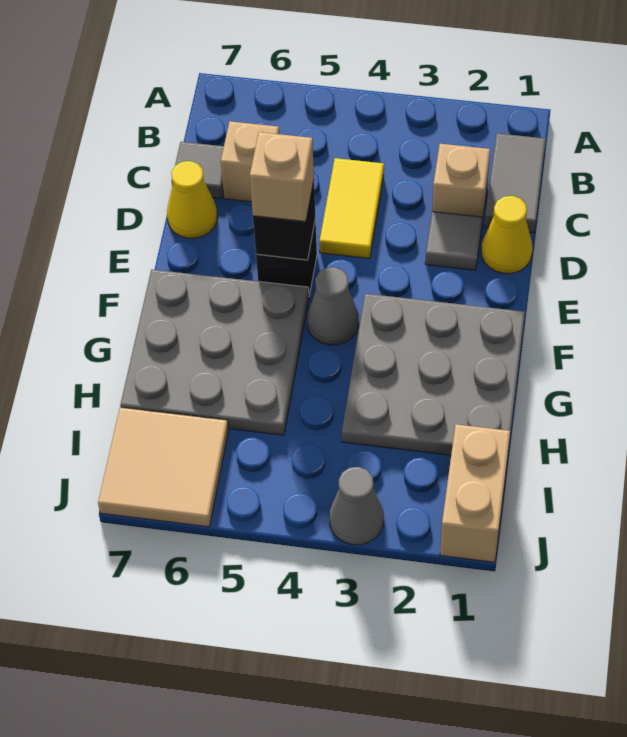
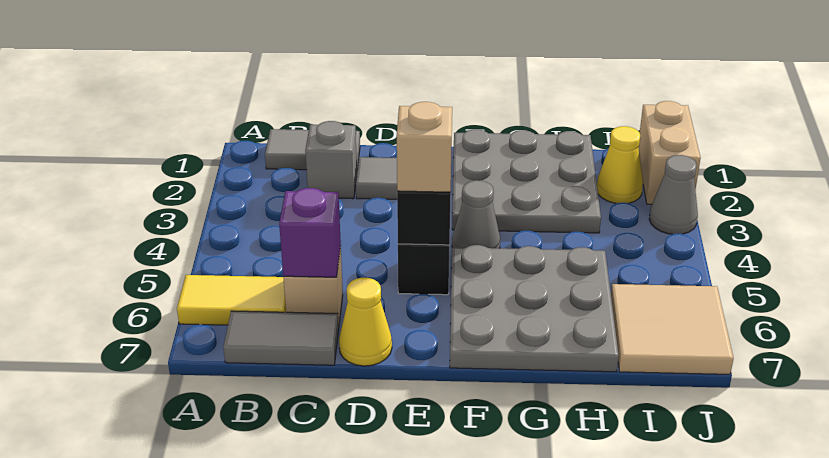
tan brick C2 level 1 -> grey brick C2 level 1
yellow tile C4:D4 level 1 -> yellow tile A6:B6 level 1
none -> purple brick C6 level 2
grey tile C7 level 1 -> grey tile B7:C7 level 1
yellow cone D1 level 1 -> yellow cone I2 level 1
tan brick I1:J1 level 1 -> tan brick J1:J2 level 1

